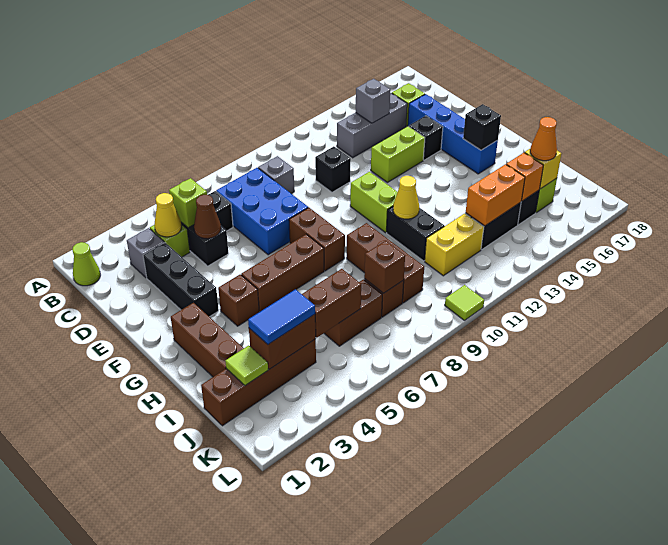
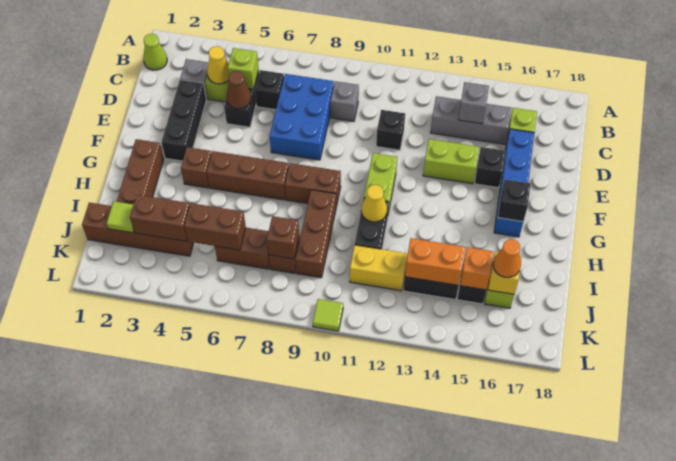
brown brick F8:G8 level 1 -> brown brick G8:G9 level 1
blue tile J3:J4 level 3 -> none

